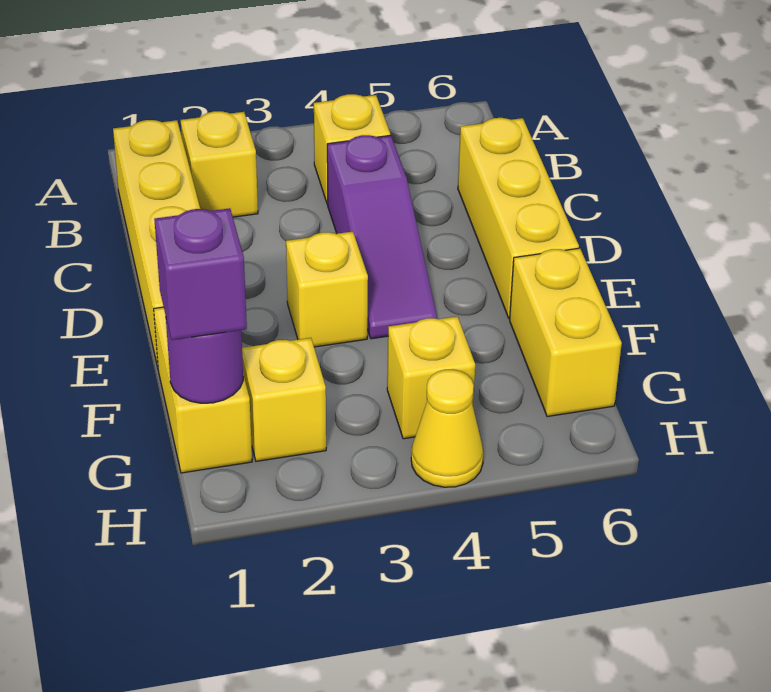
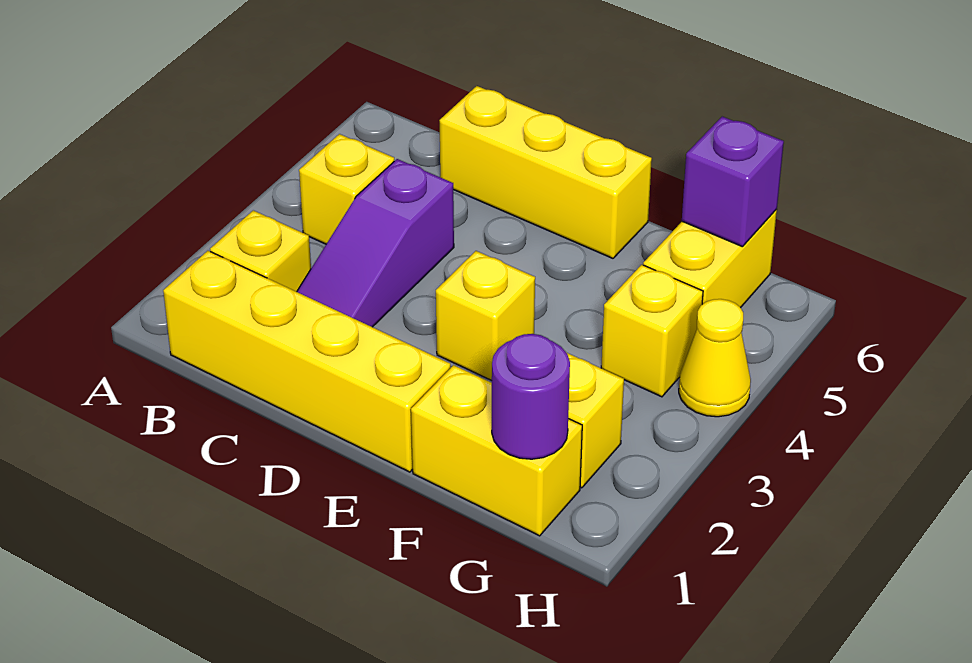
purple slope C4:E4 level 1 top C -> purple slope C2:C4 level 1 top 4
yellow brick F6:G6 level 1 -> yellow brick G5:G6 level 1
purple brick G1 level 3 -> purple brick G6 level 2

